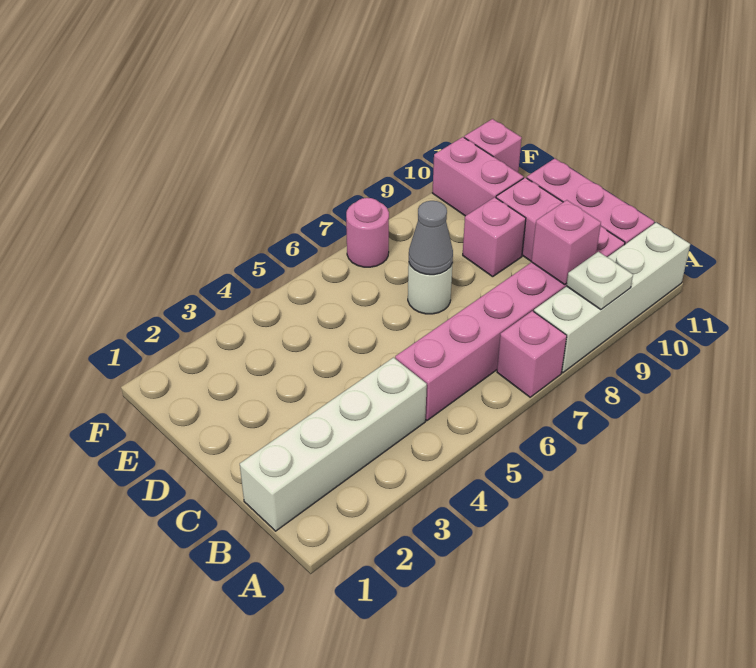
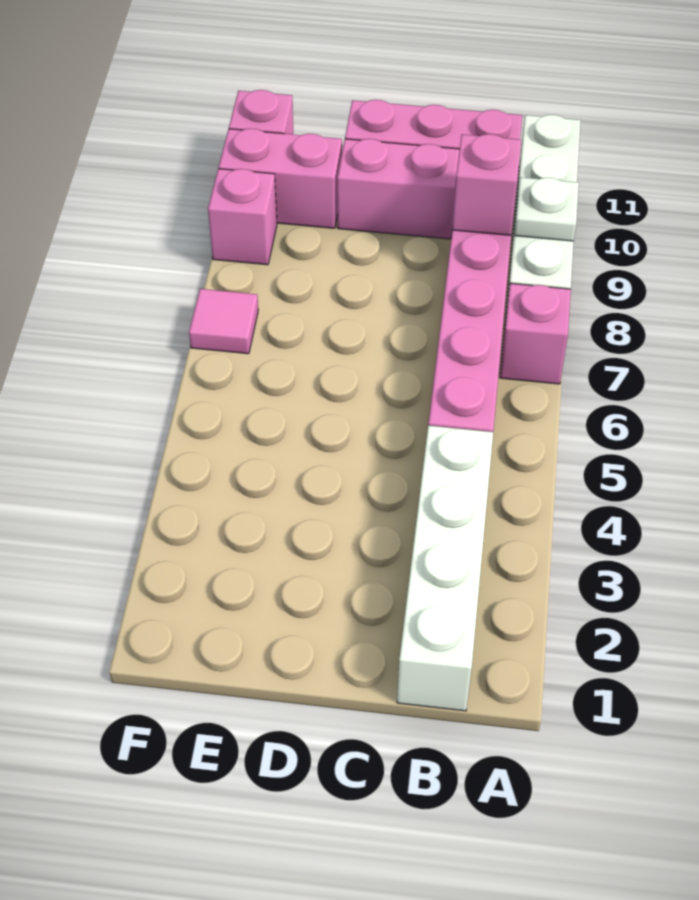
white round brick D7 level 1 -> none
grey cone D7 level 2 -> none
pink brick D9 level 1 -> pink brick F9 level 1
pink round brick F7 level 1 -> pink tile F7 level 1

